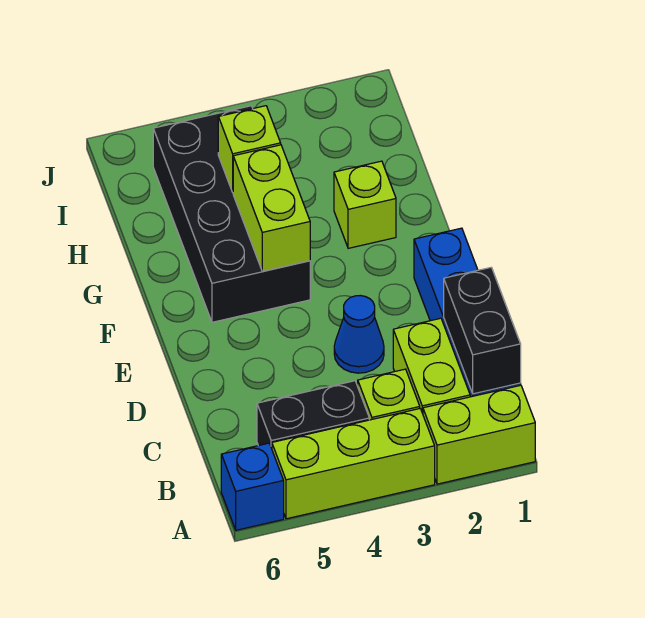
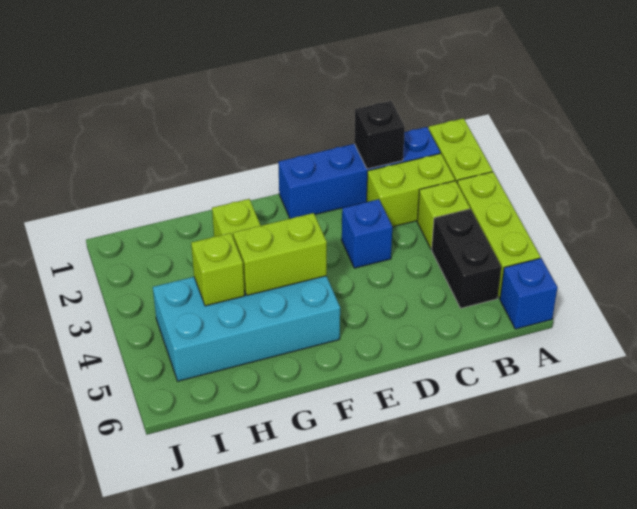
black brick B1:C1 level 2 -> black brick C1 level 2
blue cone D3 level 1 -> blue brick D3 level 1
black brick F4:I5 level 1 -> cyan brick F4:I5 level 1

